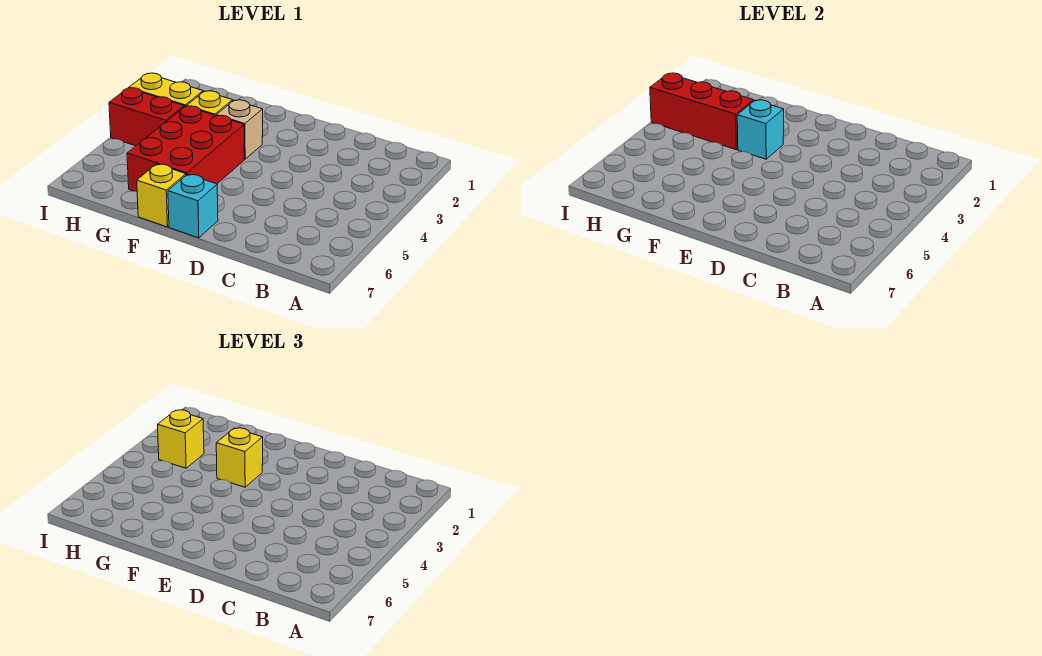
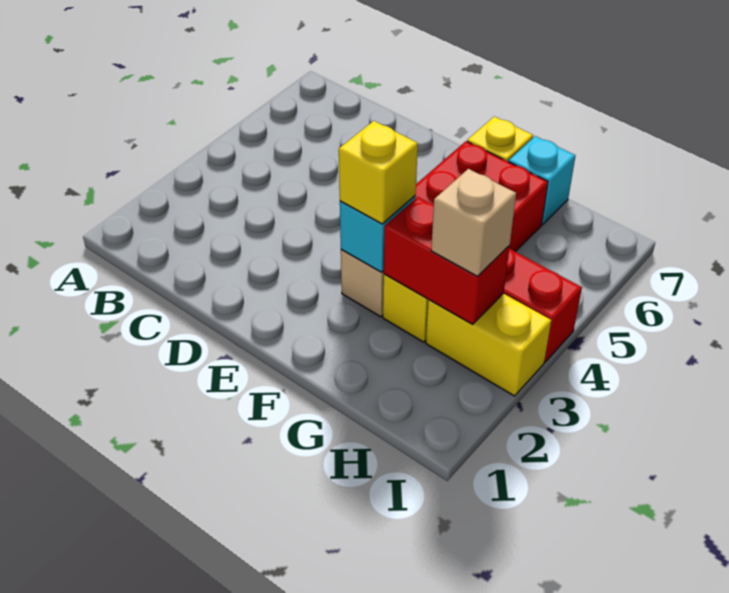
cyan brick E7 level 1 -> cyan brick G7 level 1
red brick G3:I3 level 2 -> red brick G3:H3 level 2
yellow brick H3 level 3 -> tan brick H3 level 3

